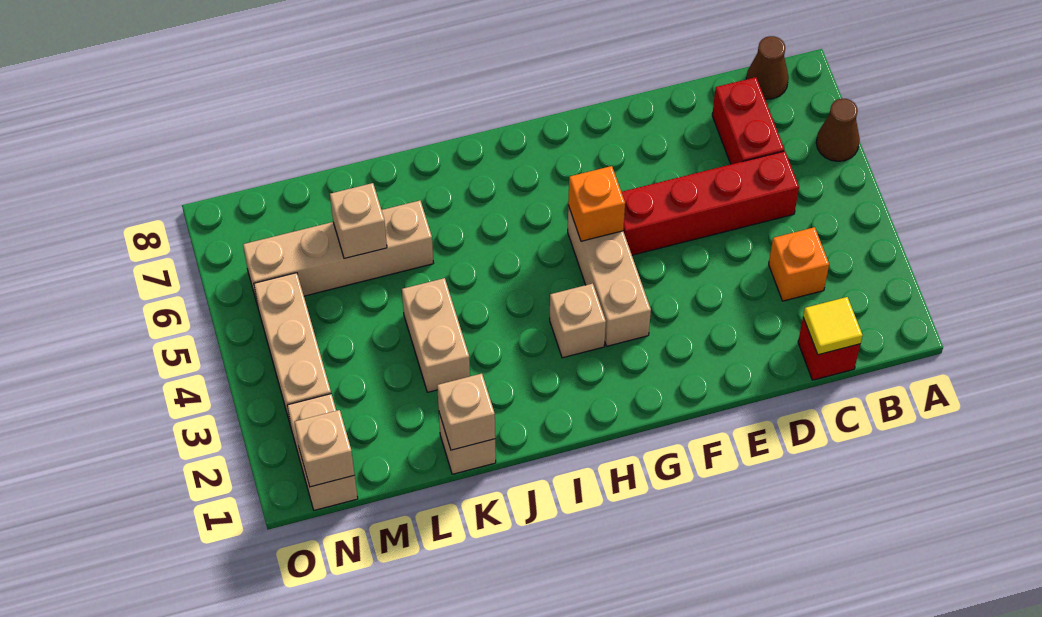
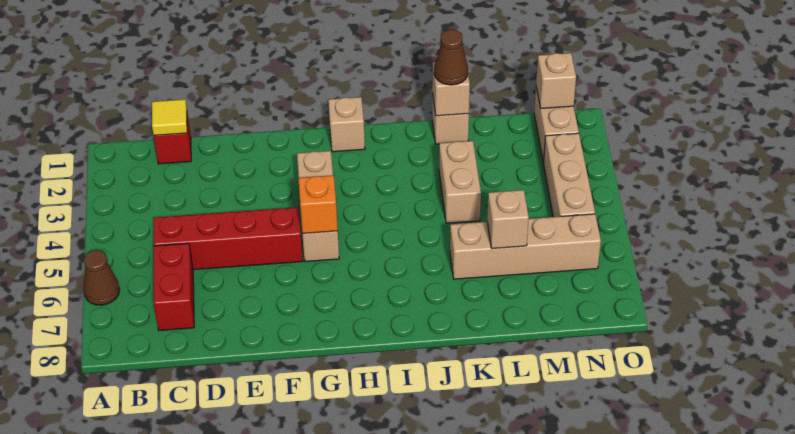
brown cone B8 level 1 -> brown cone K1 level 3
orange brick C3 level 1 -> none
tan brick H3 level 1 -> tan brick H1 level 1

